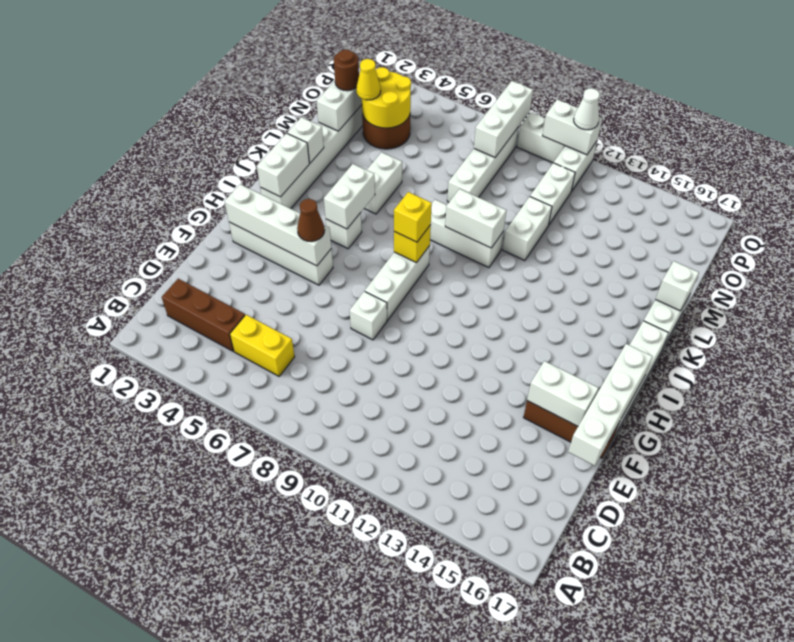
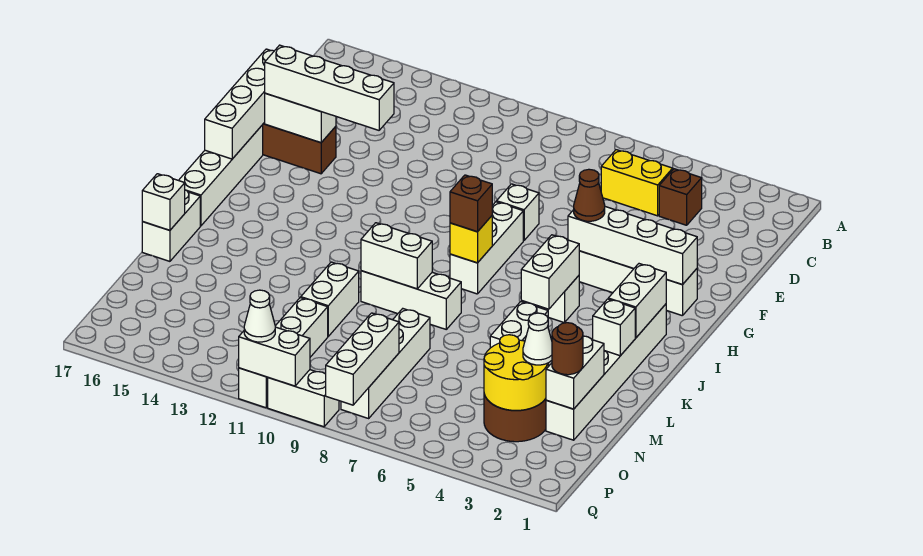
brown brick C2:C4 level 1 -> brown brick C4 level 1
none -> white brick F13:F16 level 3
yellow brick I8 level 3 -> brown brick I8 level 3
yellow cone N3 level 3 -> white cone N3 level 3

